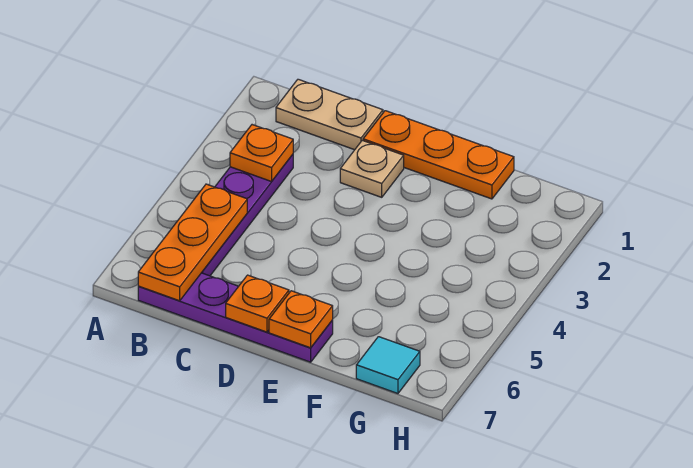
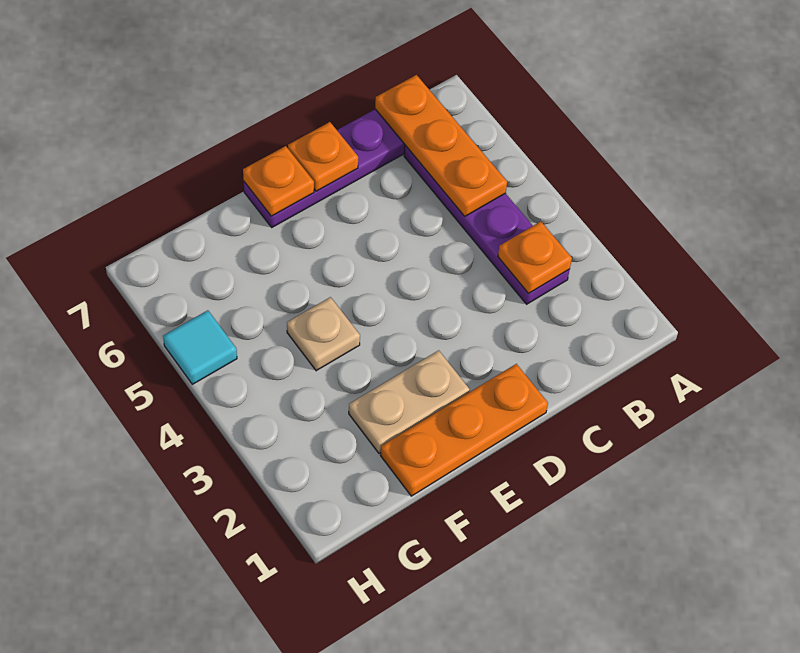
tan plate B1:C1 level 1 -> tan plate E2:F2 level 1
tan plate D2 level 1 -> tan plate F4 level 1
cyan tile G7 level 1 -> cyan tile H5 level 1

